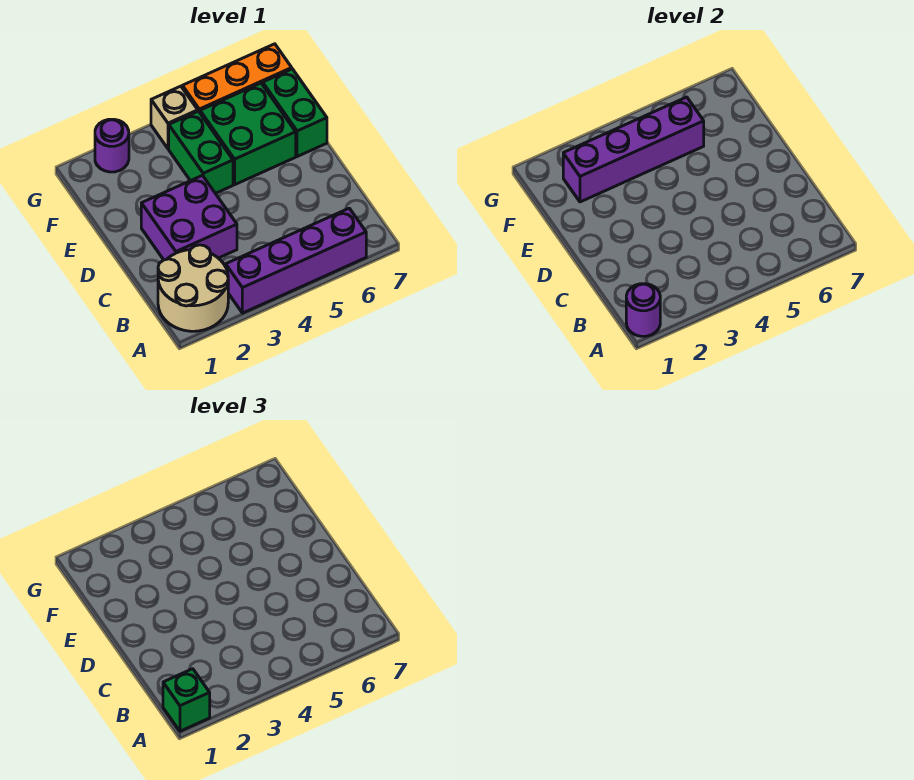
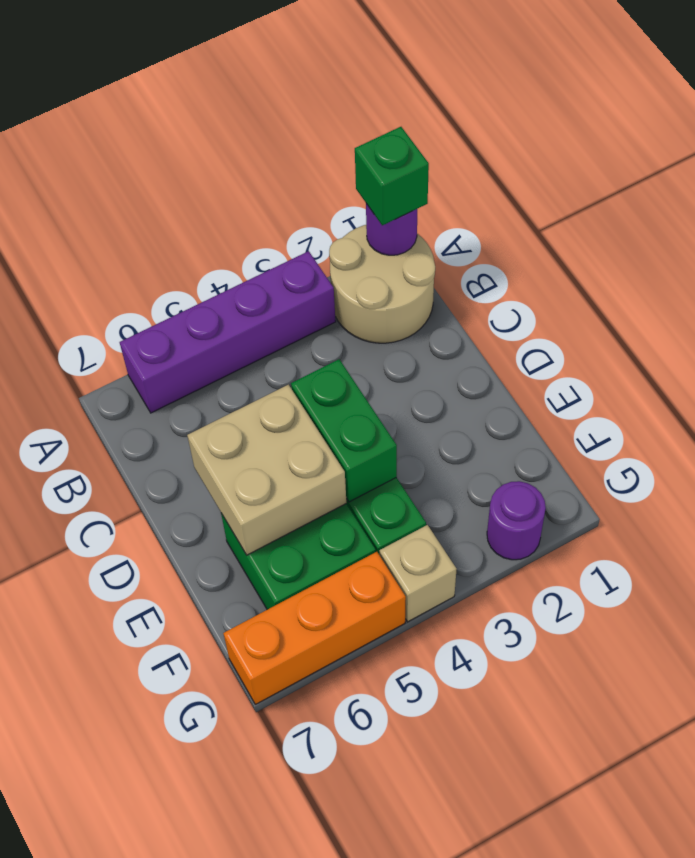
purple brick C2:D3 level 1 -> none
none -> tan brick D5:E6 level 2
green brick E7:F7 level 1 -> green brick D4:E4 level 2
purple brick F2:F5 level 2 -> none

